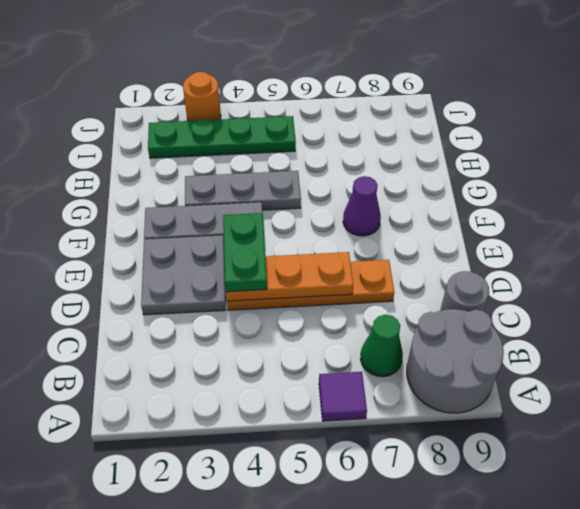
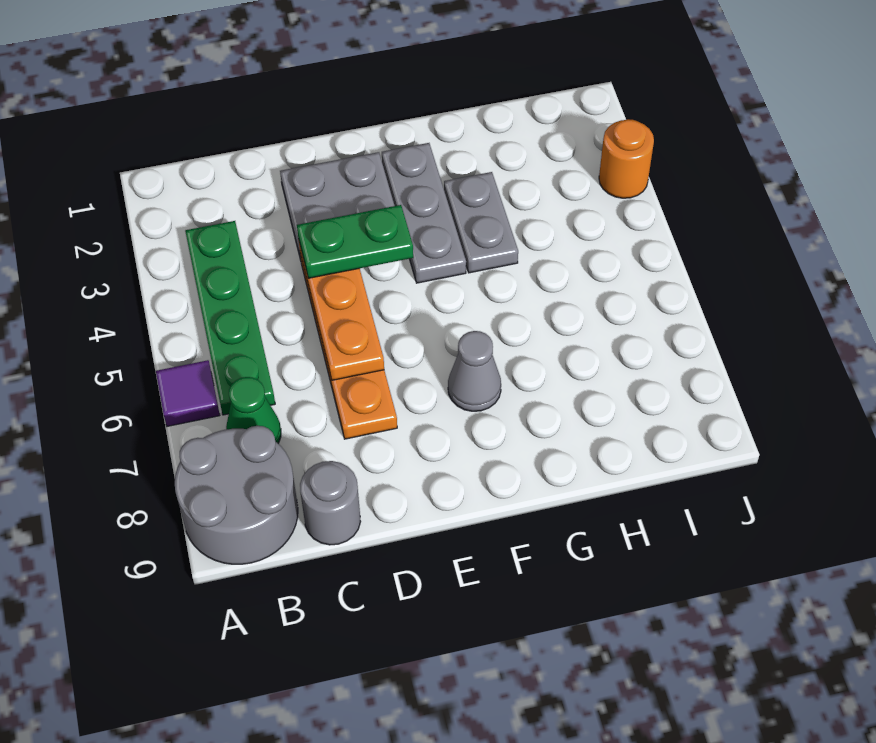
purple cone F7 level 1 -> grey cone F7 level 1
grey plate G3:G5 level 1 -> grey plate G3:G4 level 1
green plate I2:I5 level 1 -> green plate B3:B6 level 1

